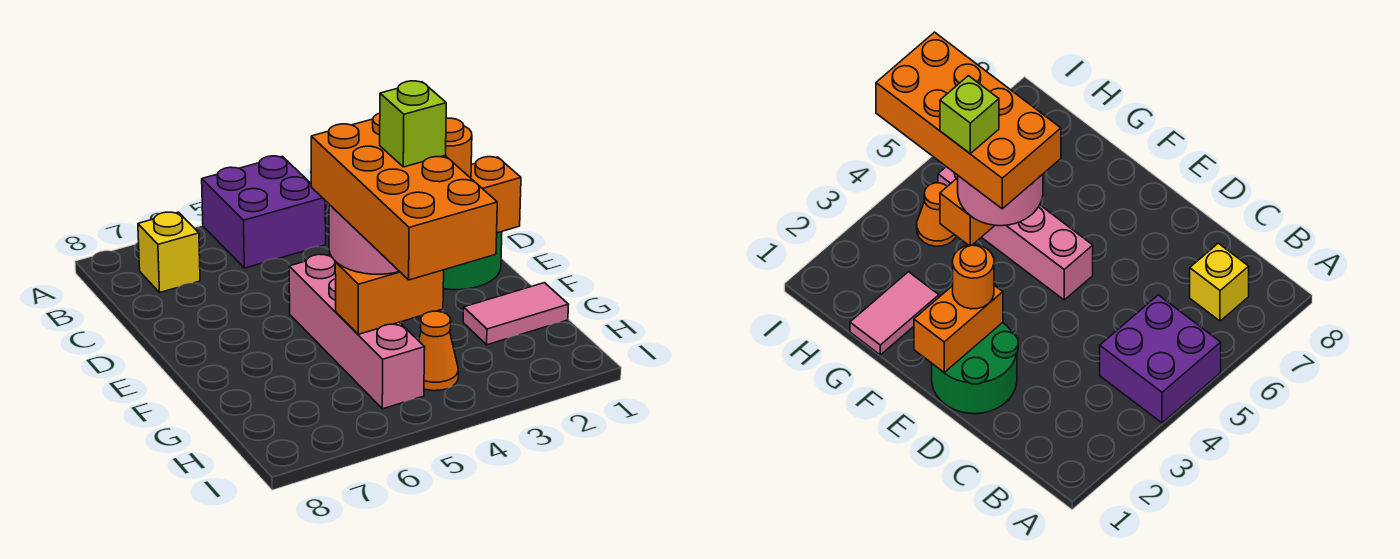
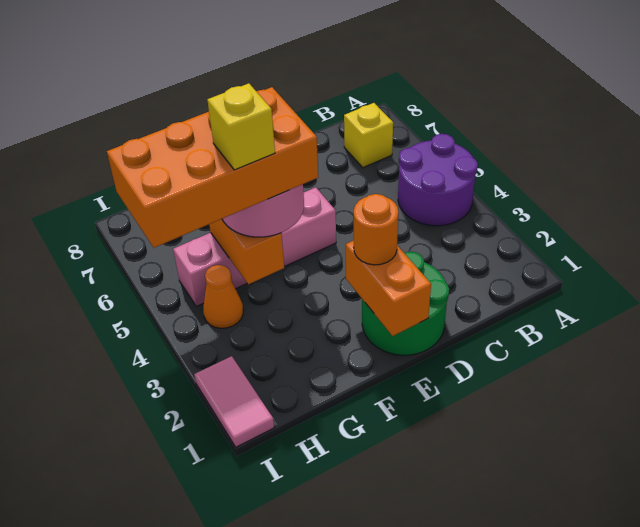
purple brick A4:B5 level 1 -> purple round brick A4:B5 level 1
pink tile G1:G2 level 1 -> pink tile I1:I2 level 1
lime brick G4 level 5 -> yellow brick G4 level 5

